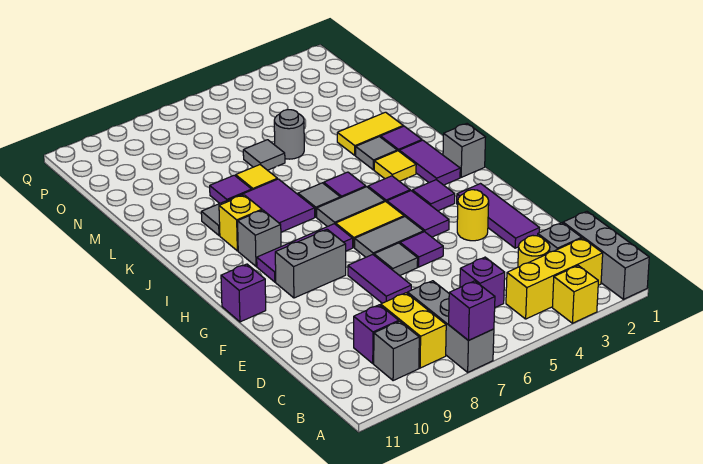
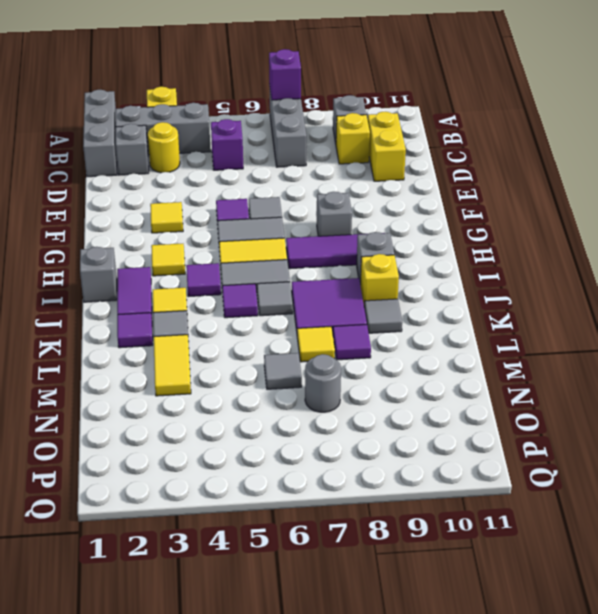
yellow brick B2:B4 level 1 -> grey brick B2:B4 level 1
yellow brick B8:C8 level 1 -> yellow brick C10:D10 level 1
purple brick C9 level 1 -> yellow brick C9 level 1
purple tile E2:G2 level 1 -> none
purple tile E7:F7 level 1 -> none
yellow round brick F3 level 1 -> yellow tile F3 level 1
purple tile G4:H4 level 1 -> none
grey brick G8:G9 level 1 -> grey brick G8 level 1
purple brick G11 level 1 -> none
purple tile H3 level 1 -> yellow tile H3 level 1
yellow tile L2:L3 level 1 -> yellow tile L3:M3 level 1
grey round brick M5 level 1 -> grey round brick N7 level 1

